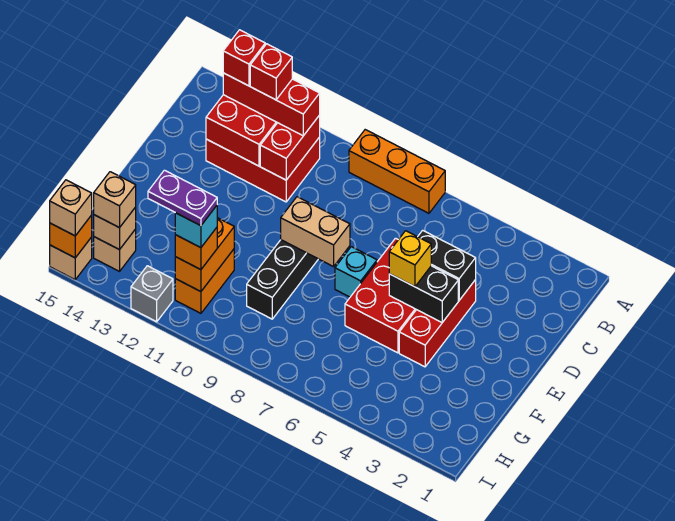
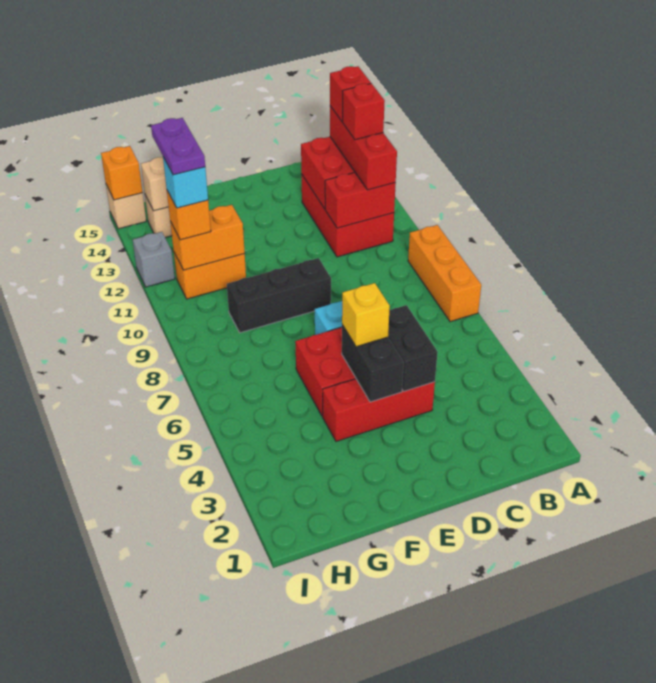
tan brick E8:E9 level 2 -> none
tan brick H14 level 3 -> none
tan brick I15 level 3 -> none

